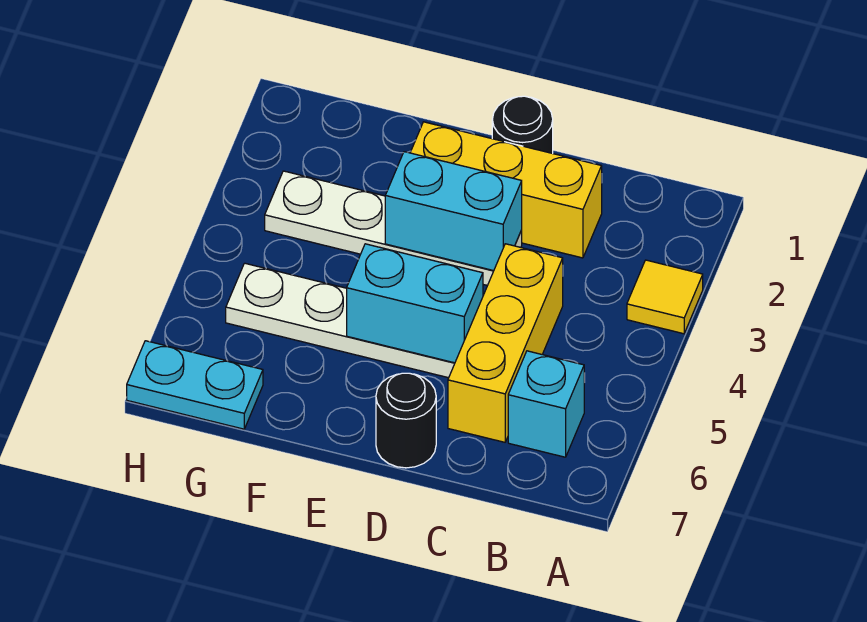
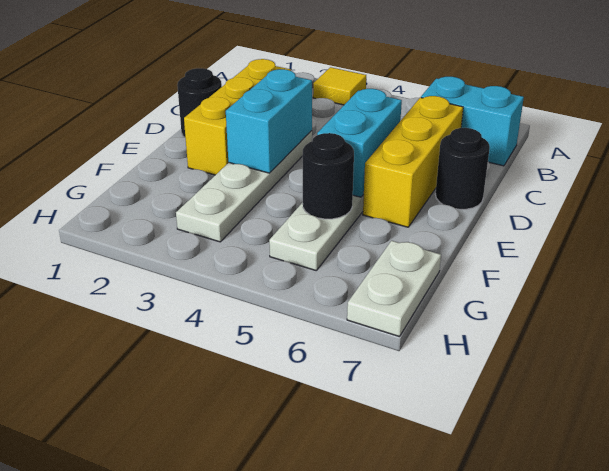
cyan brick B6 level 1 -> cyan brick B6:B7 level 1
yellow brick C4:C6 level 1 -> yellow brick C6:E6 level 1
none -> black round brick F5 level 2
cyan plate G7:H7 level 1 -> white plate G7:H7 level 1

